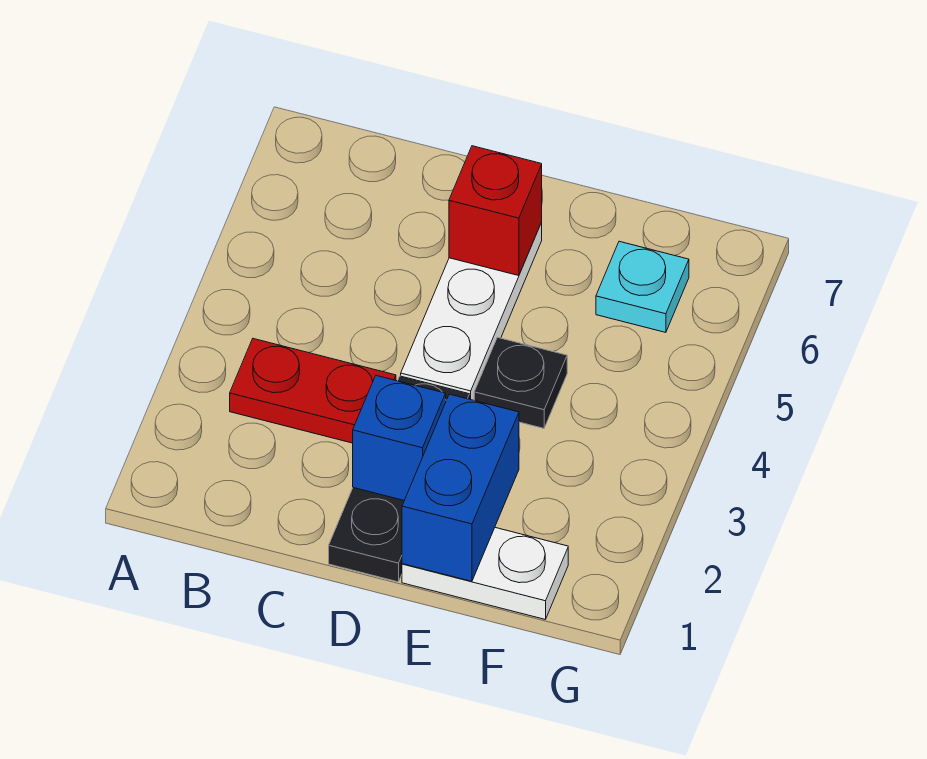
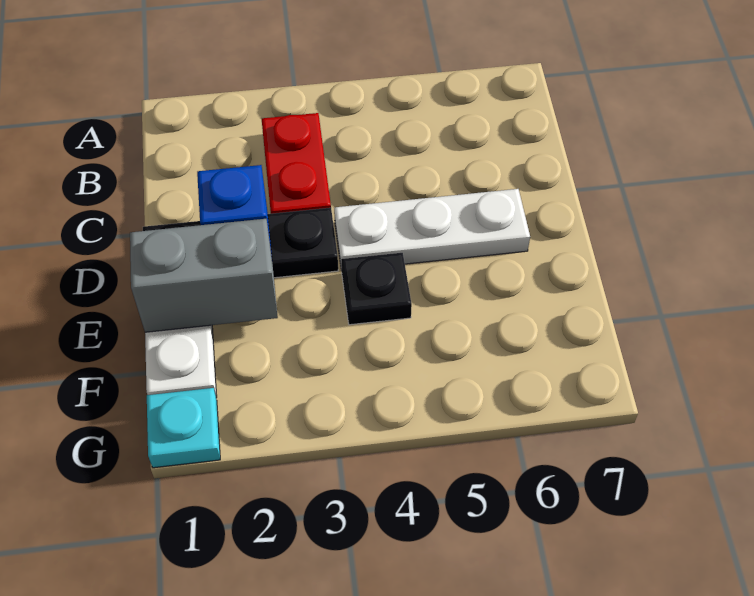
red brick D6 level 2 -> none
blue brick E1:E2 level 2 -> grey brick E1:E2 level 2
cyan plate F6 level 1 -> cyan plate G1 level 1

